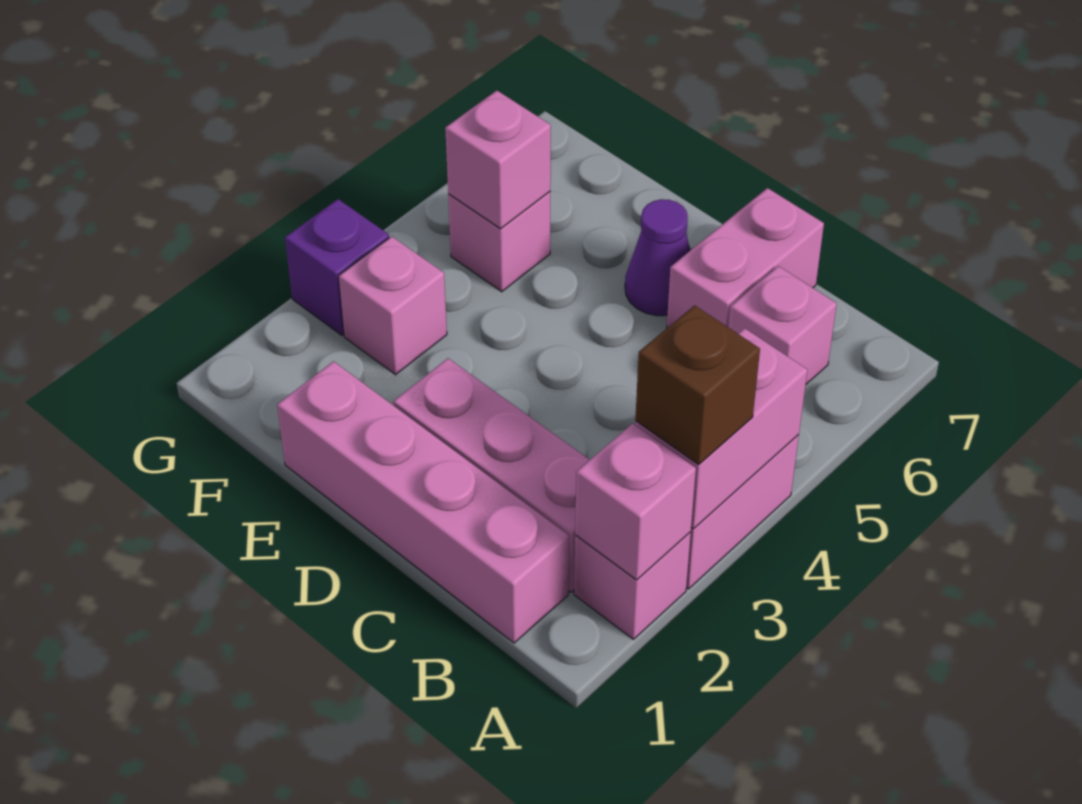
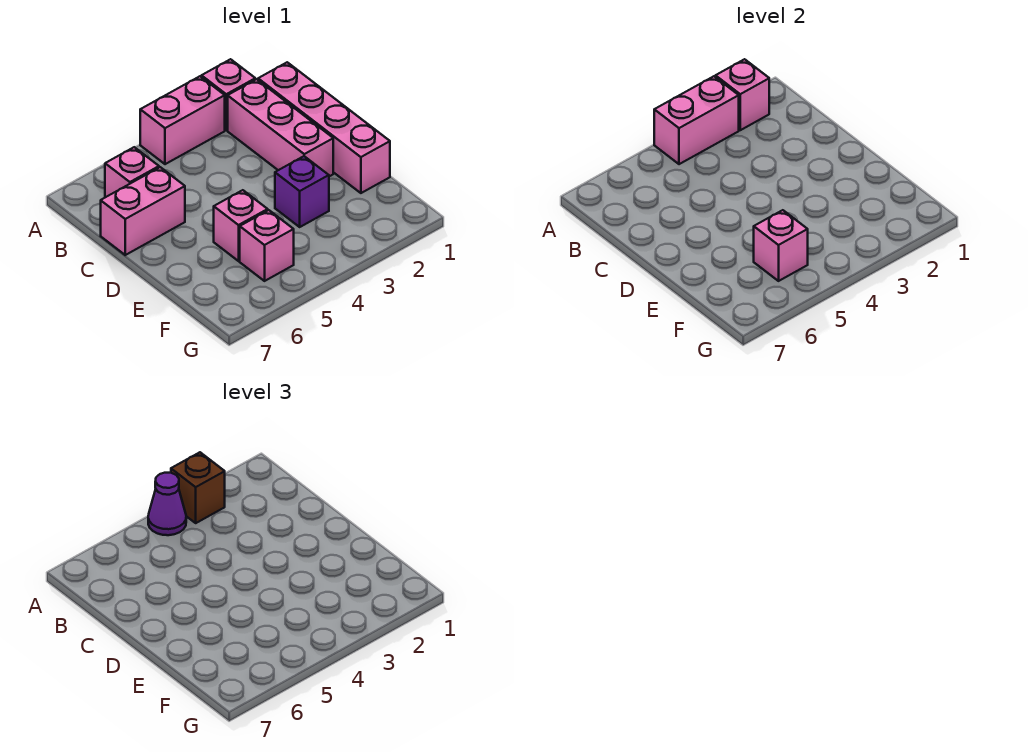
purple cone D6 level 1 -> purple cone A4 level 3
pink brick F3 level 1 -> pink brick E5 level 1
purple brick G3 level 1 -> purple brick E3 level 1

